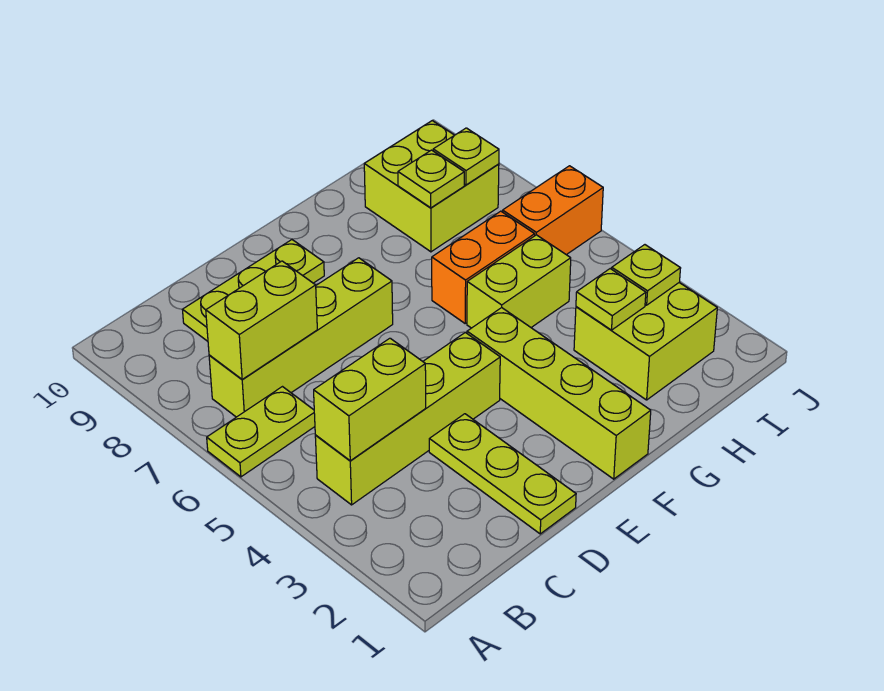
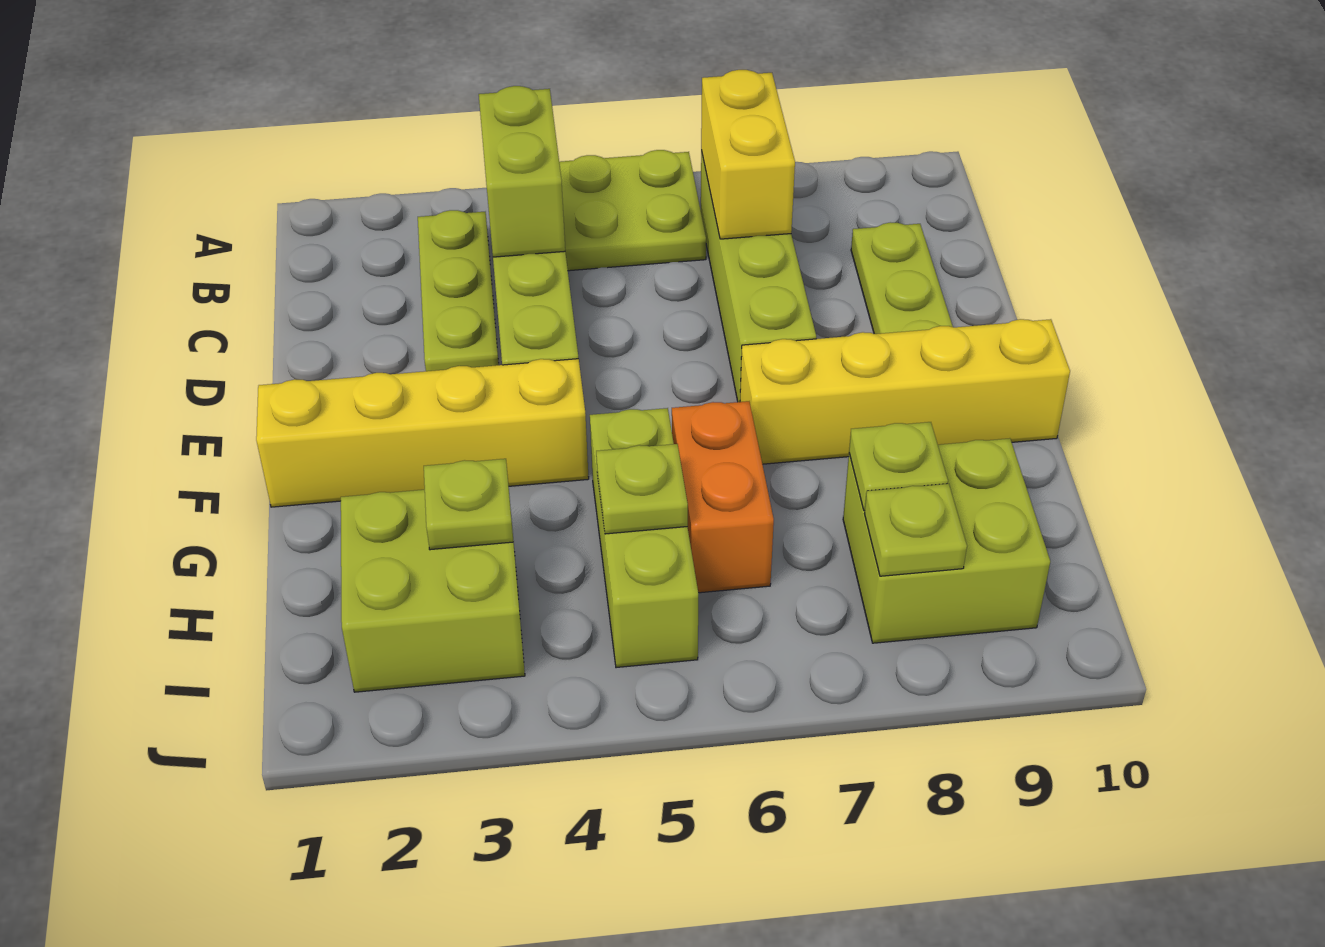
lime plate A6:B6 level 1 -> lime plate A5:B6 level 1
lime brick B7:C7 level 2 -> yellow brick B7:C7 level 2
lime plate D1:D3 level 1 -> lime plate B3:D3 level 1
lime brick F1:F4 level 1 -> yellow brick F1:F4 level 1
none -> yellow brick F7:F10 level 1
lime brick G5:H5 level 1 -> lime brick G5:I5 level 1
lime plate I3 level 2 -> lime plate H5 level 2
orange brick I6:J6 level 1 -> none

